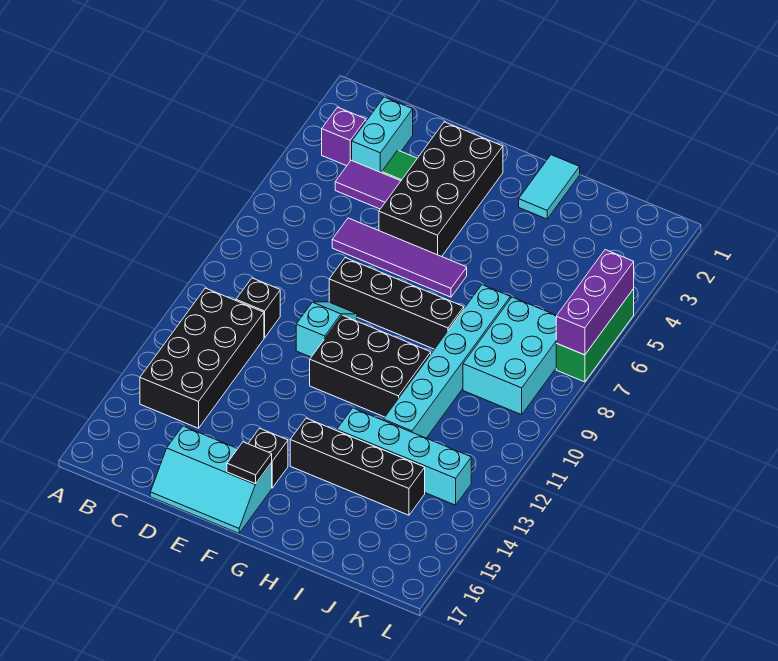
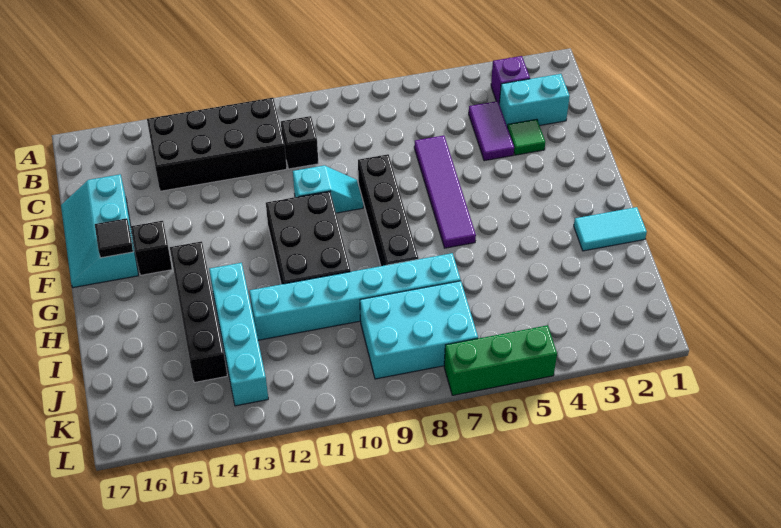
black brick E2:F5 level 1 -> none
purple brick L5:L7 level 2 -> none

